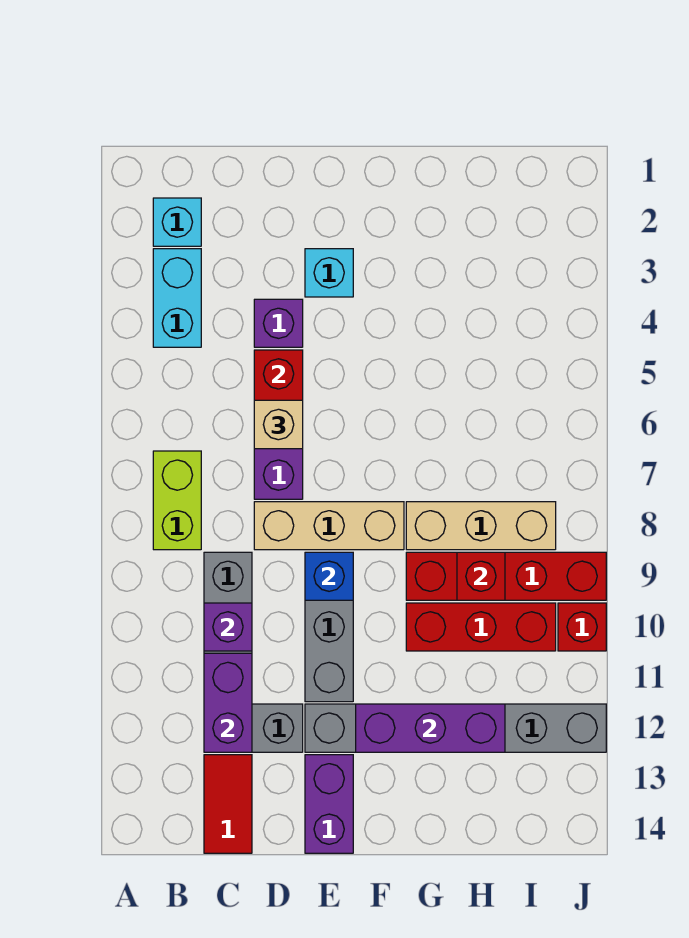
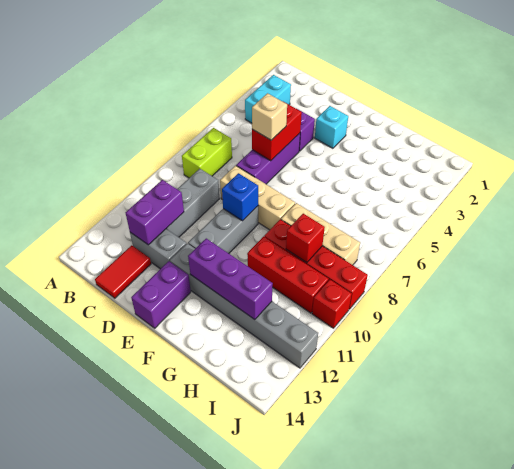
cyan brick B2 level 1 -> none
purple brick C10 level 2 -> none

